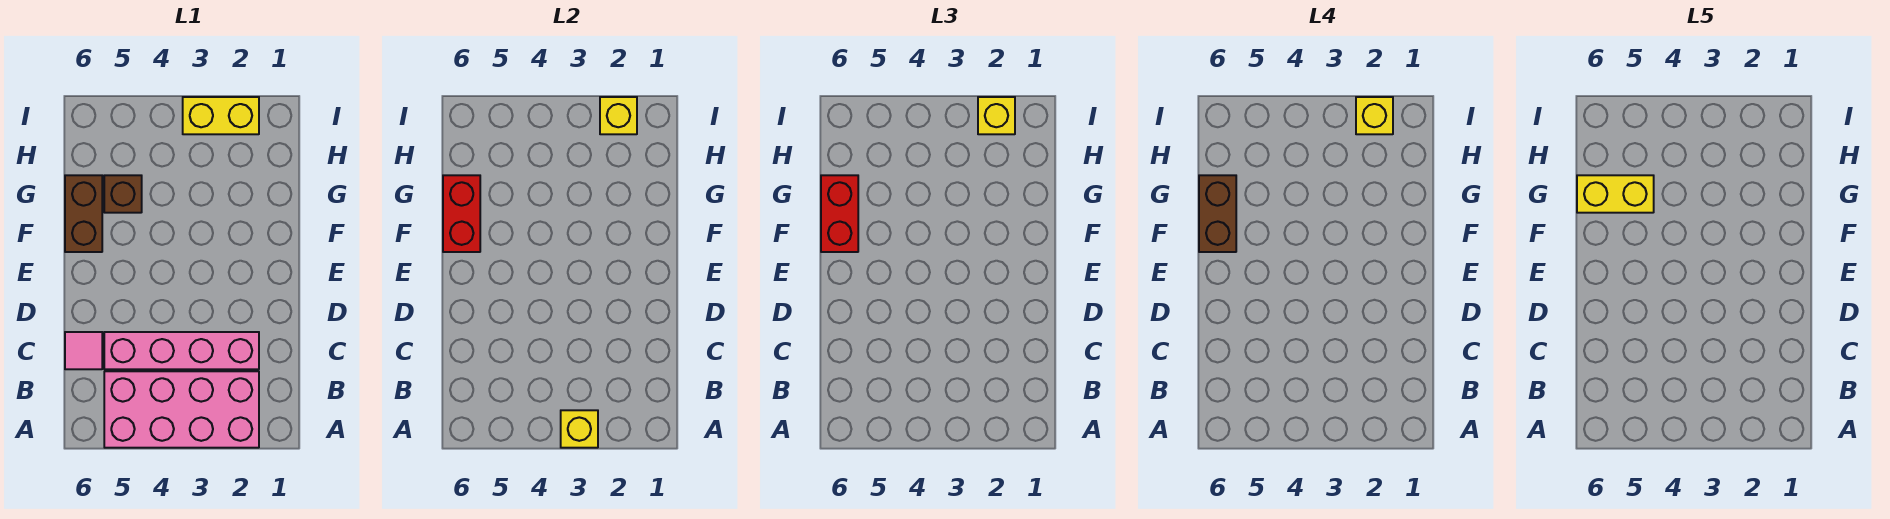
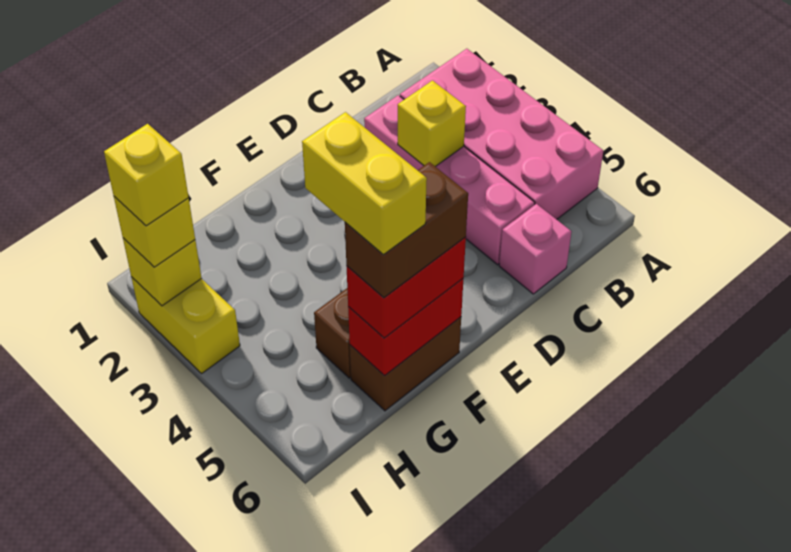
yellow brick A3 level 2 -> yellow brick C3 level 2
pink tile C6 level 1 -> pink brick C6 level 1

